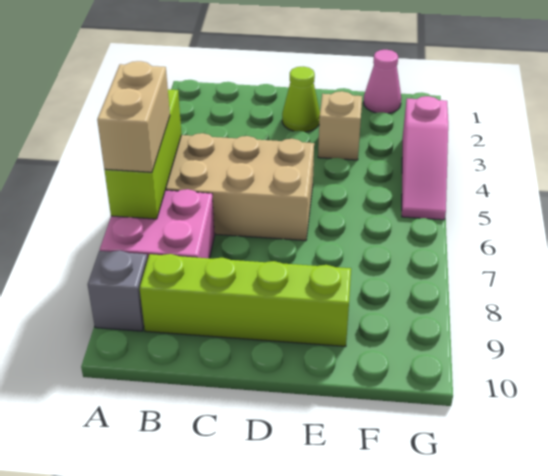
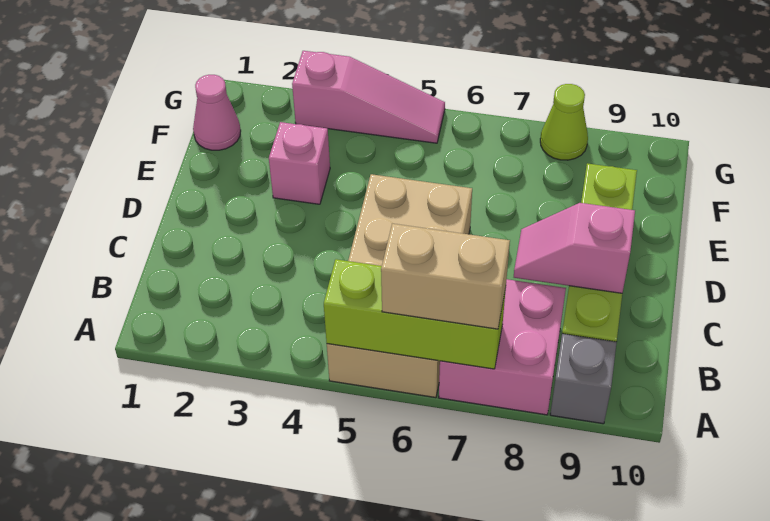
none -> pink slope C8:C9 level 2 top 9
lime cone D2 level 1 -> lime cone G8 level 1
tan brick E3 level 1 -> pink brick E3 level 1

